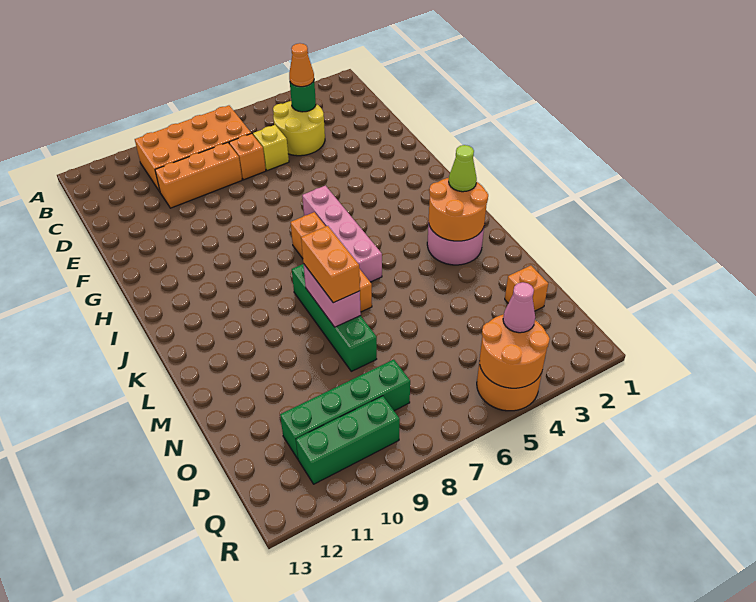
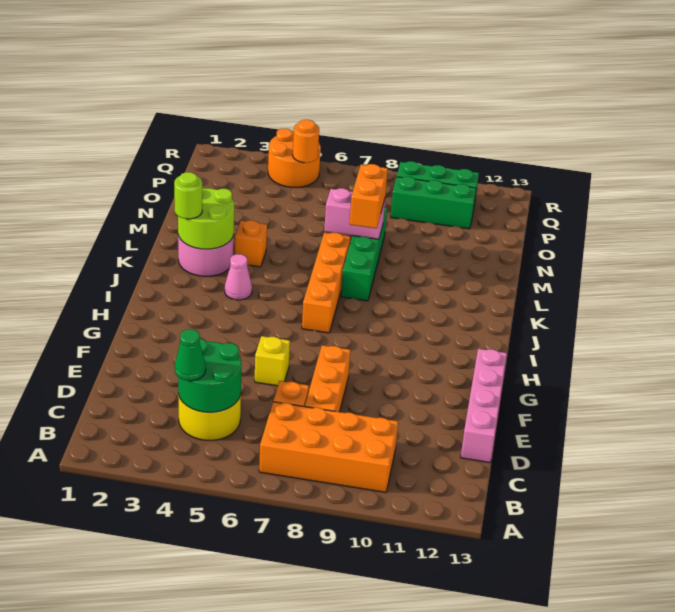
green round brick C4 level 2 -> green round brick C4:D5 level 2
orange cone C4 level 3 -> green cone C4 level 3
yellow brick D6 level 1 -> yellow brick F6 level 1
orange brick D8:D10 level 1 -> orange brick D8:F8 level 1
pink brick H6:K6 level 1 -> pink brick D13:G13 level 1
orange round brick K2:L3 level 2 -> lime round brick K2:L3 level 2
lime cone K2 level 3 -> lime round brick K2 level 3
pink brick L8:M8 level 2 -> pink brick M7:M8 level 2
orange brick O2 level 1 -> orange brick L4 level 1
green brick P8:P11 level 1 -> green brick P9:P11 level 1
orange round brick Q4:R5 level 2 -> orange round brick Q5 level 2
pink cone Q4 level 3 -> pink cone J4 level 1

